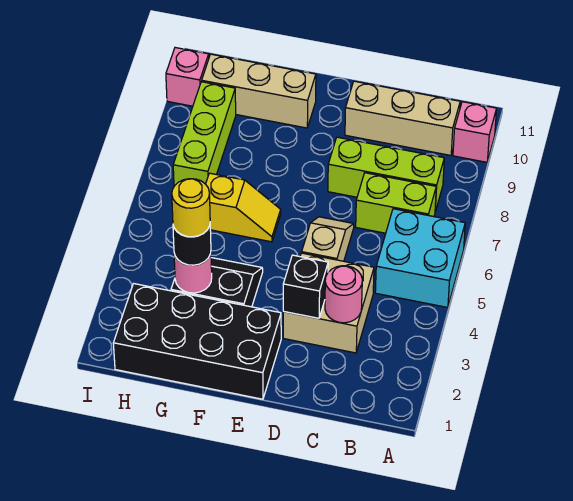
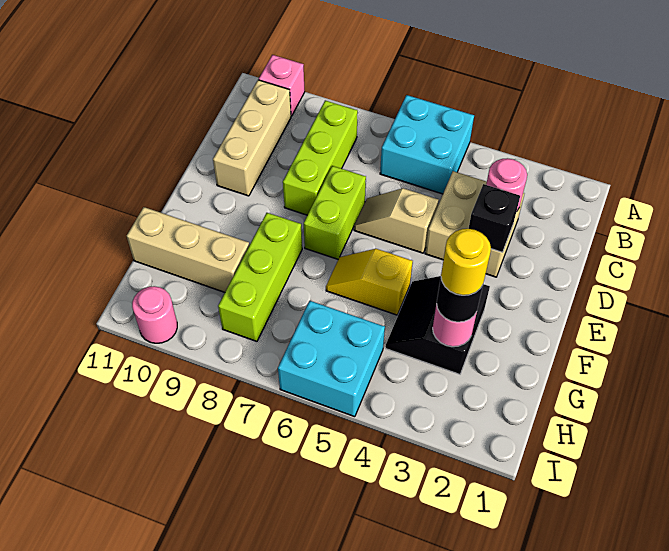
lime brick B7:C7 level 1 -> lime brick D7:E7 level 1
black brick E1:H2 level 1 -> none
yellow slope F6:G6 level 1 top G -> yellow slope F5:F6 level 1 top 5
tan brick F10:H10 level 1 -> tan brick G9:G11 level 1
none -> cyan brick H5:I6 level 1
lime brick H7:H9 level 1 -> lime brick F8:H8 level 1
pink brick I10 level 1 -> pink round brick I10 level 1

